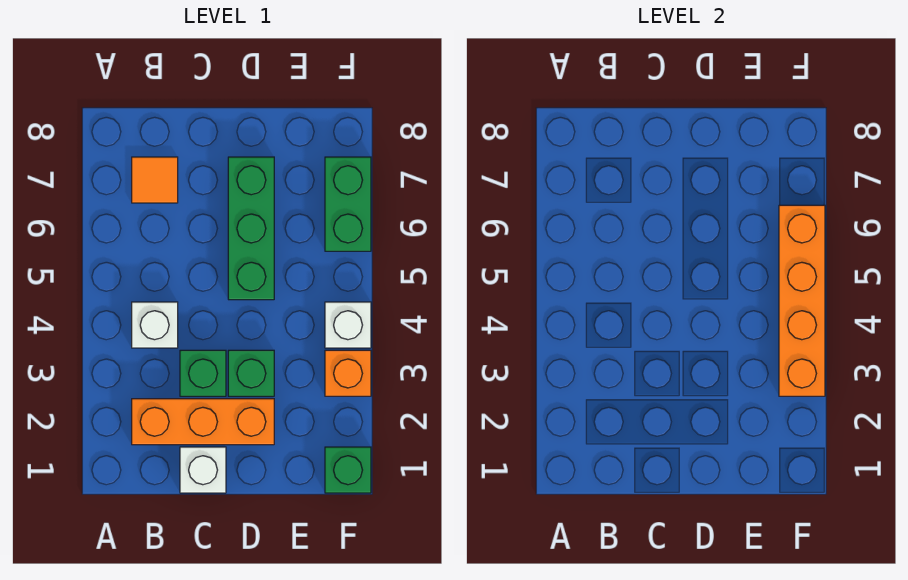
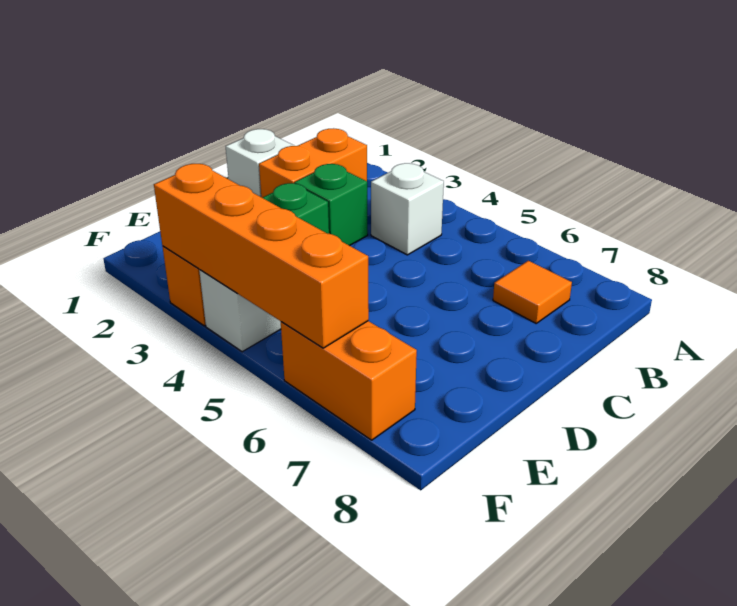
orange brick B2:D2 level 1 -> orange brick B2:C2 level 1
green brick D5:D7 level 1 -> none
green brick F1 level 1 -> none
green brick F6:F7 level 1 -> orange brick F6:F7 level 1

